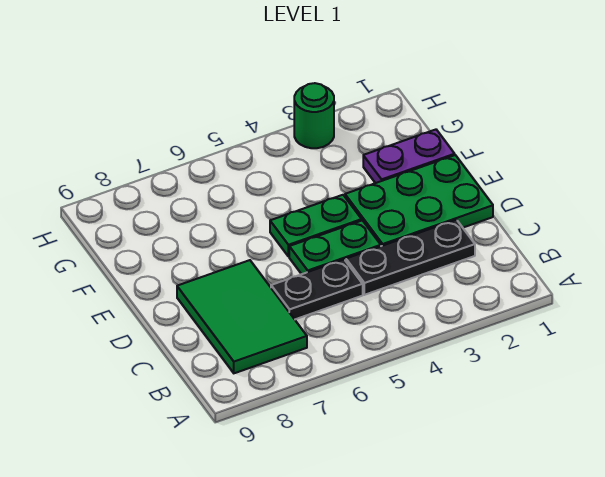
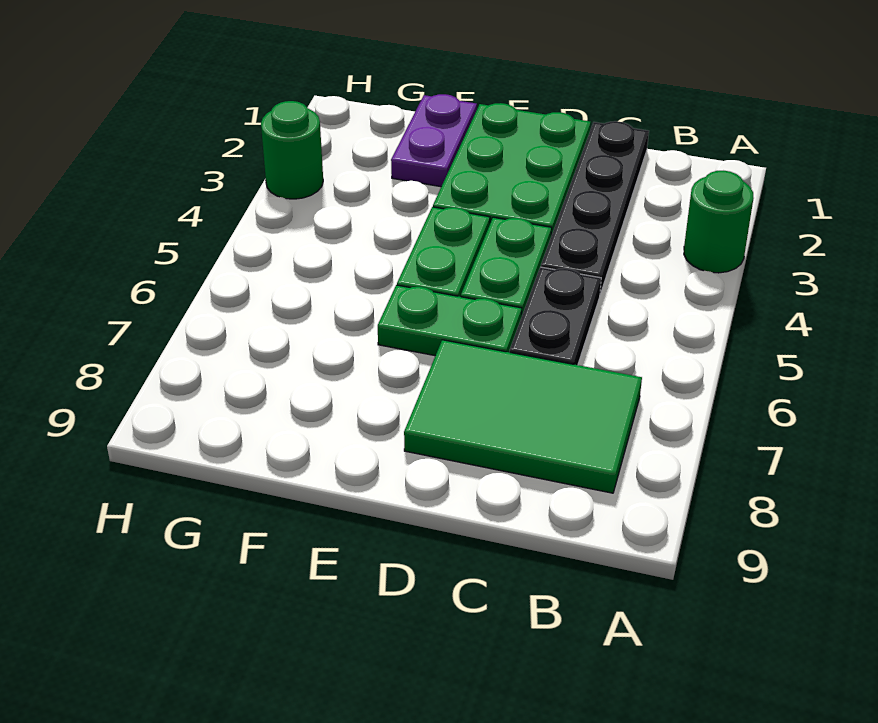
none -> green round brick A3 level 1
black plate C2:C4 level 1 -> black plate C1:C4 level 1
none -> green plate D6:E6 level 1

